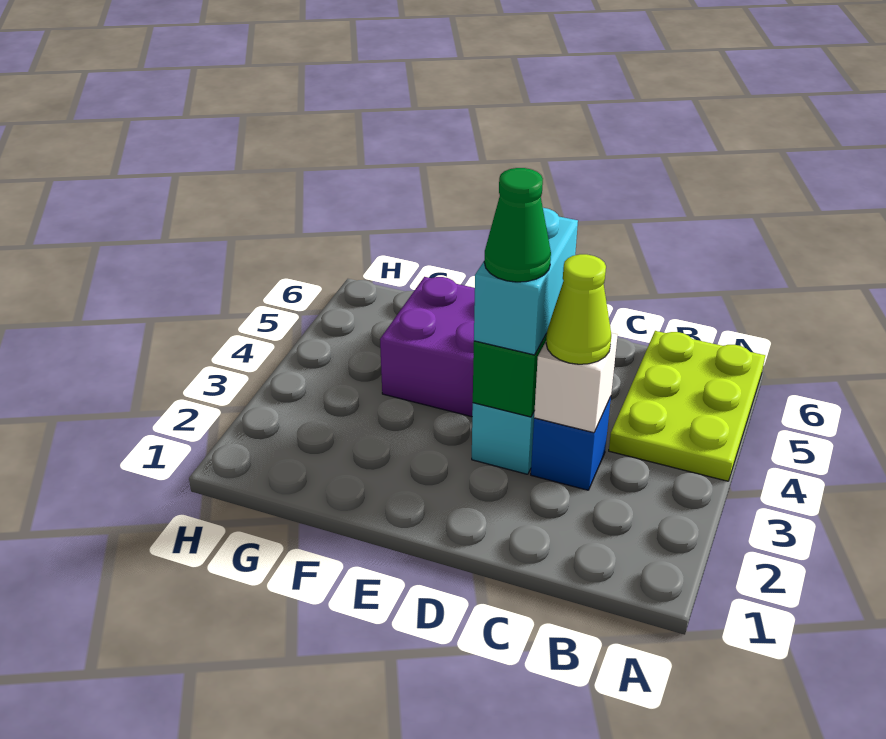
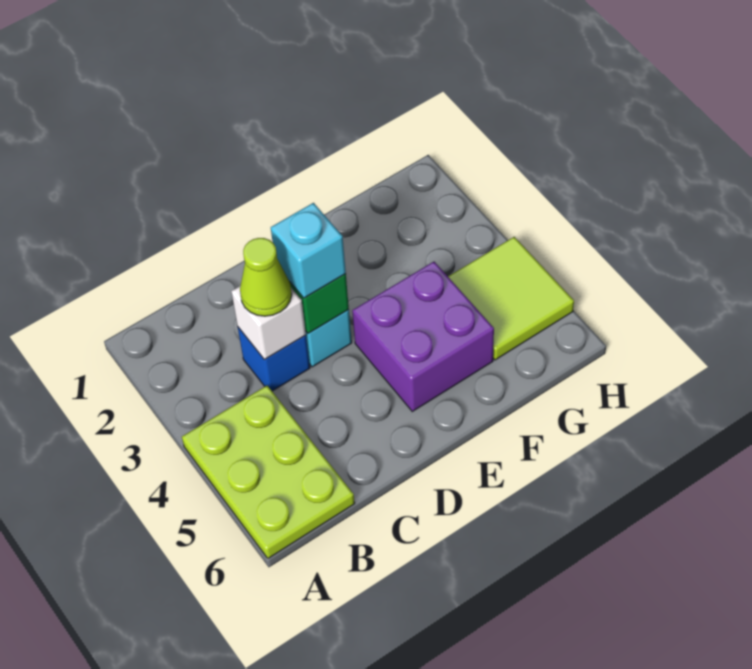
cyan brick D3:D4 level 3 -> cyan brick D3 level 3
green cone D3 level 4 -> none
none -> lime tile G4:H5 level 1

